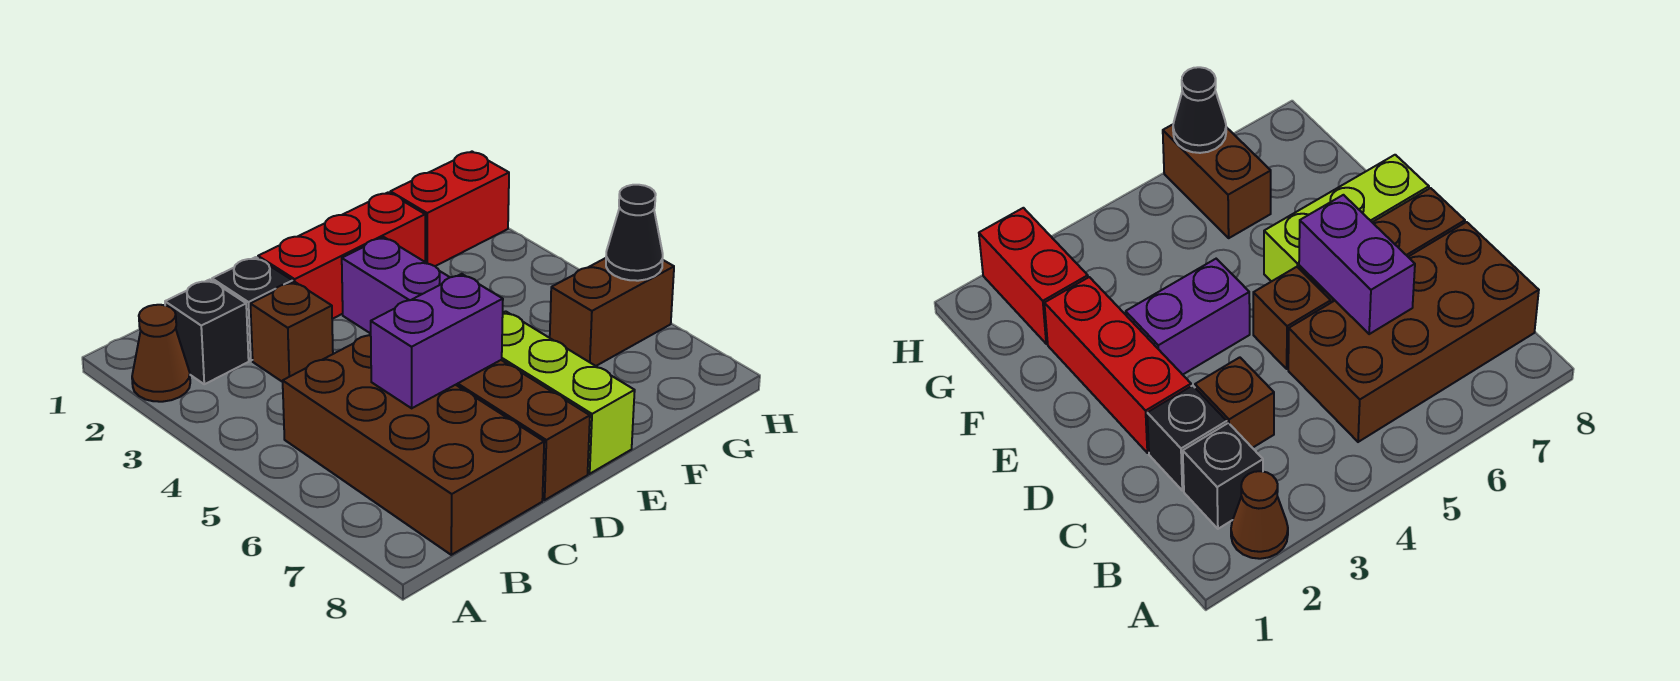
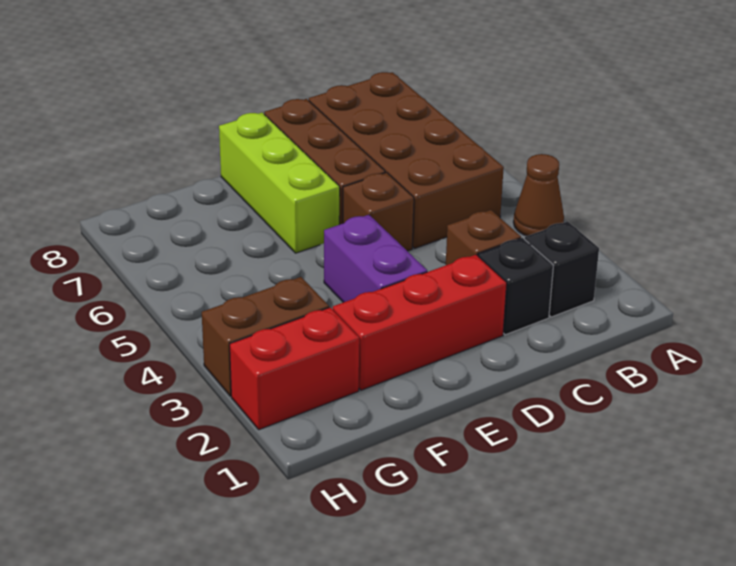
brown cone A2 level 1 -> brown cone A4 level 1
purple brick C6:D6 level 2 -> none
brown brick G6:H6 level 1 -> brown brick G3:H3 level 1
black cone H6 level 2 -> none

